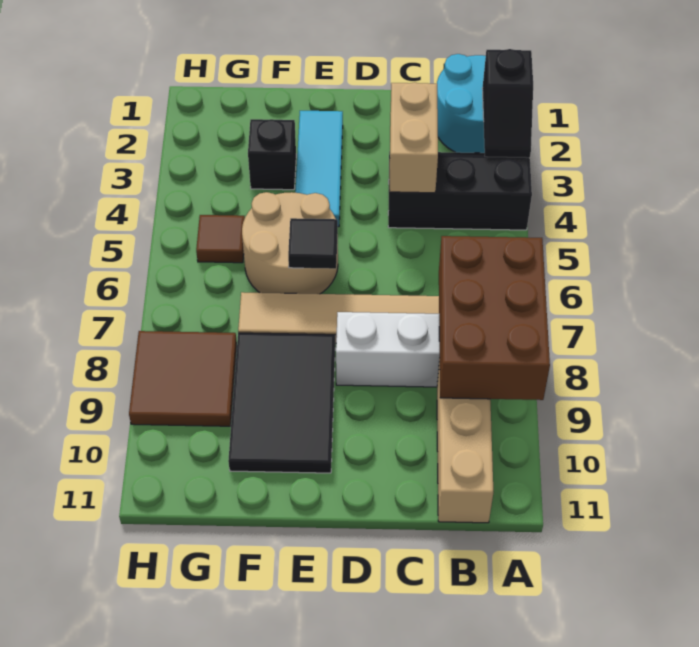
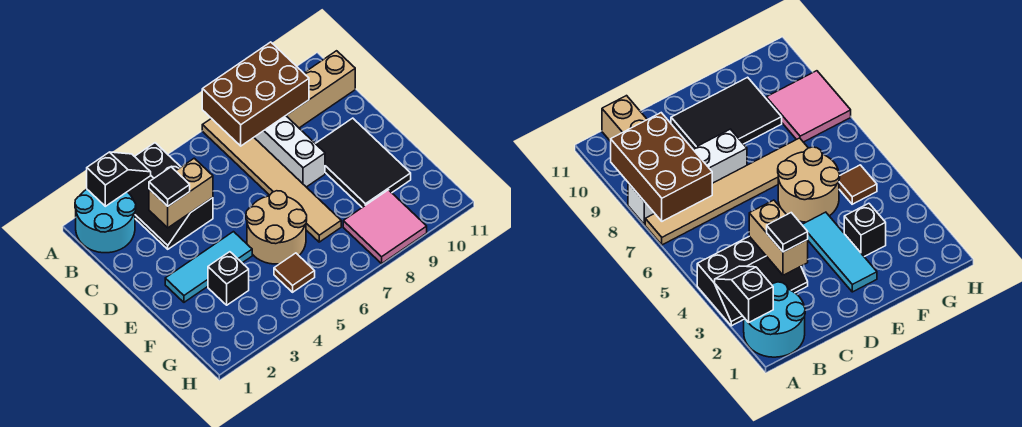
black tile E6 level 2 -> black tile C3 level 3
black tile E8:F10 level 1 -> black tile D9:F10 level 1
brown tile G8:H9 level 1 -> pink tile G8:H9 level 1

